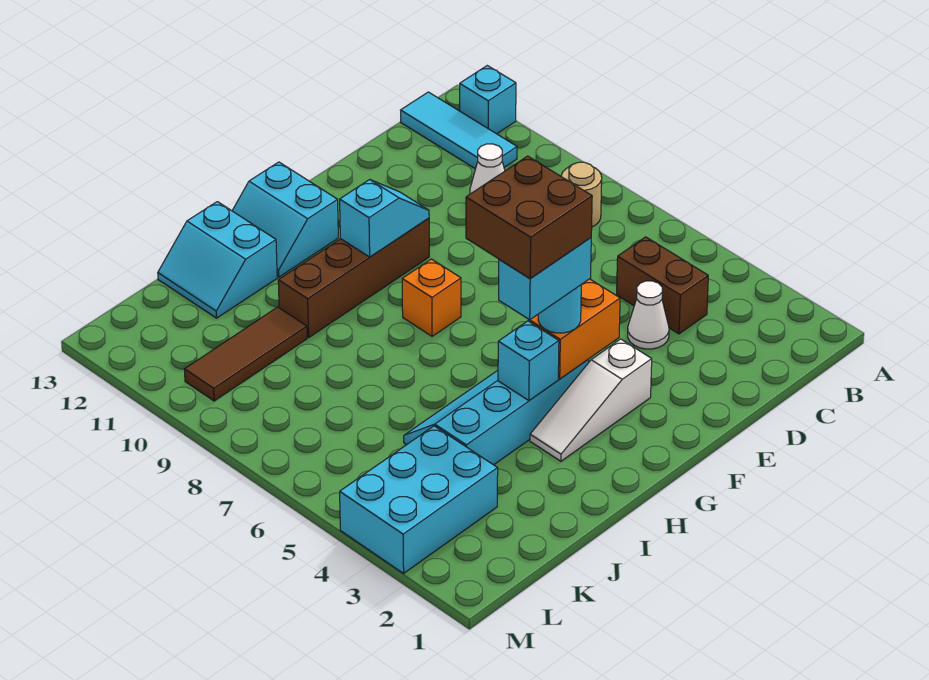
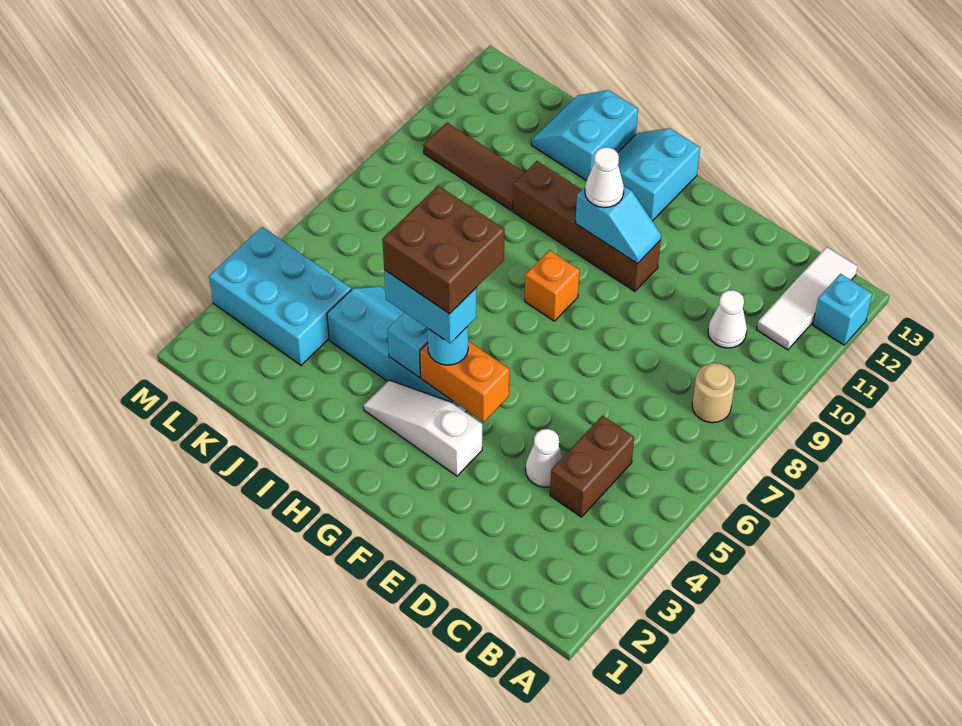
cyan tile B11:B13 level 1 -> white tile B11:B13 level 1
none -> white cone G10 level 3

